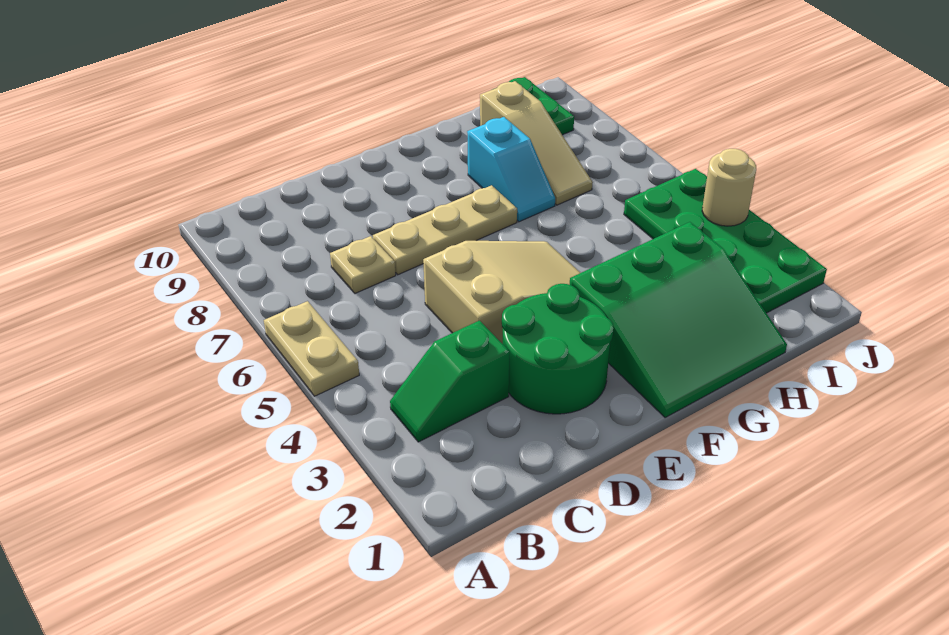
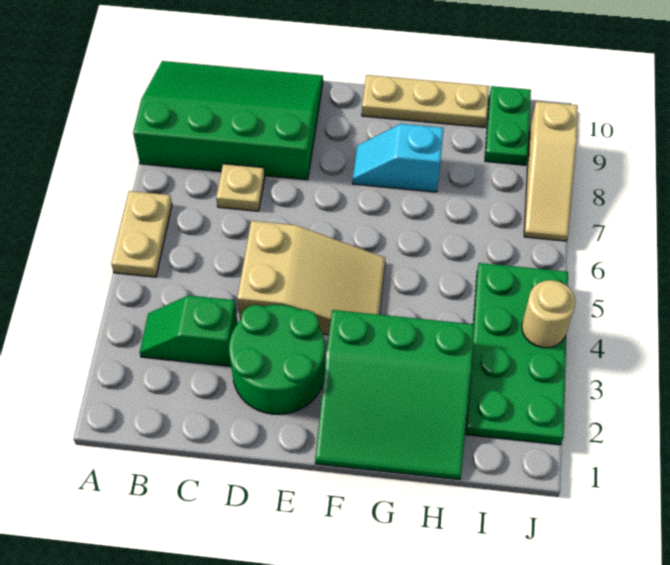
none -> green slope A8:D10 level 1 top 8
tan plate D7:F7 level 1 -> tan plate F10:H10 level 1
cyan slope G7:G8 level 1 top 8 -> cyan slope F8:G8 level 1 top G
tan slope H7:H9 level 1 top 9 -> tan slope J7:J9 level 1 top 9

